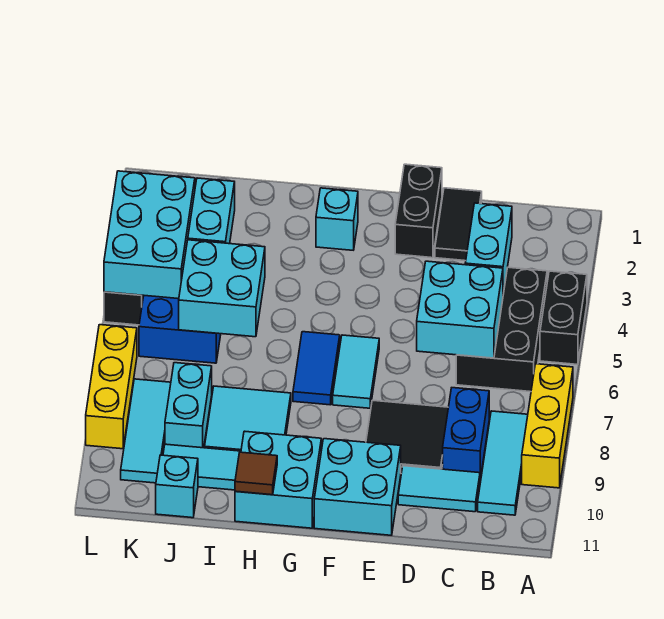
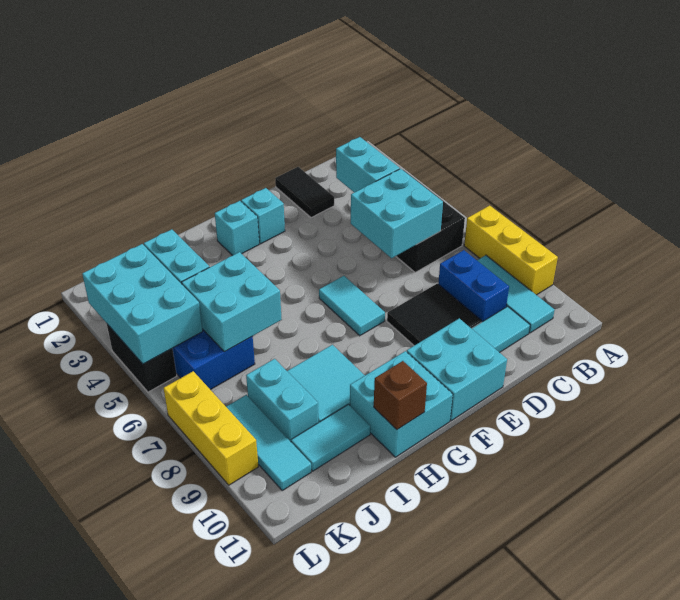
black brick A4:A5 level 1 -> none
black brick E1:E2 level 1 -> none
blue tile G6:G7 level 1 -> none
brown tile H11 level 2 -> brown brick H11 level 2
cyan brick J11 level 1 -> cyan brick F2 level 1

